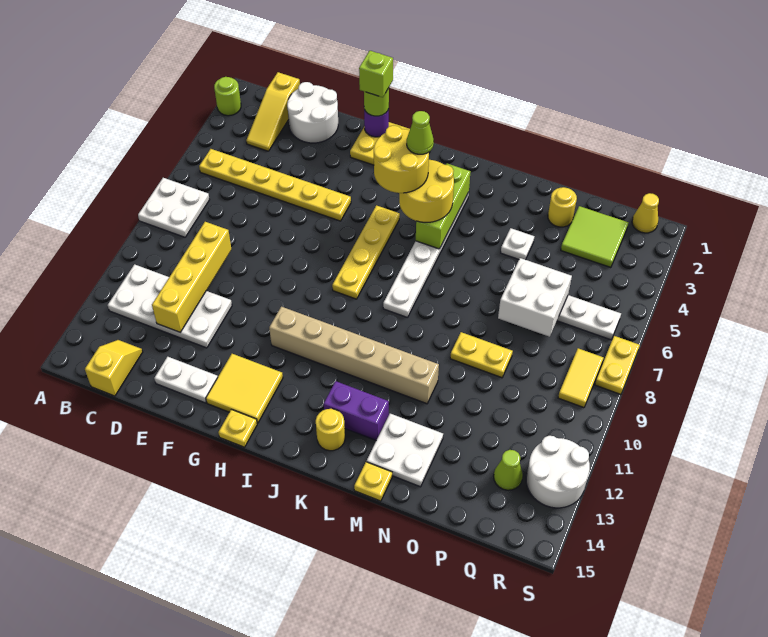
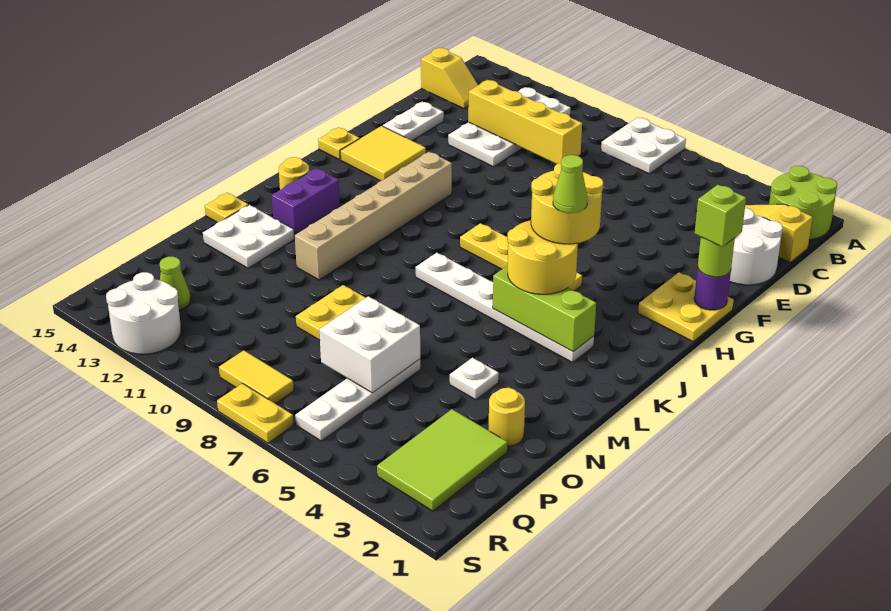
lime round brick A2 level 1 -> lime round brick A1:B2 level 1
yellow plate B5:G5 level 1 -> none
lime tile P2:Q3 level 1 -> lime tile P2:R3 level 1
yellow cone R1 level 1 -> none

